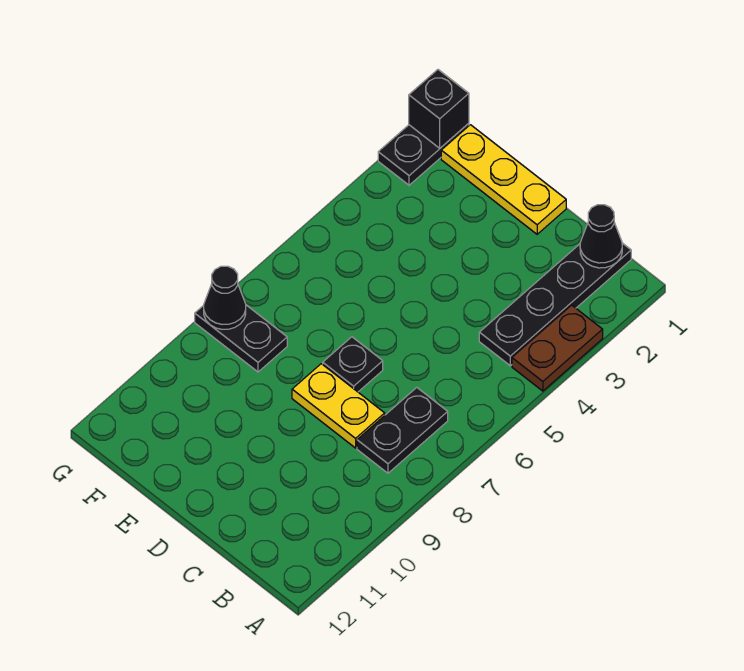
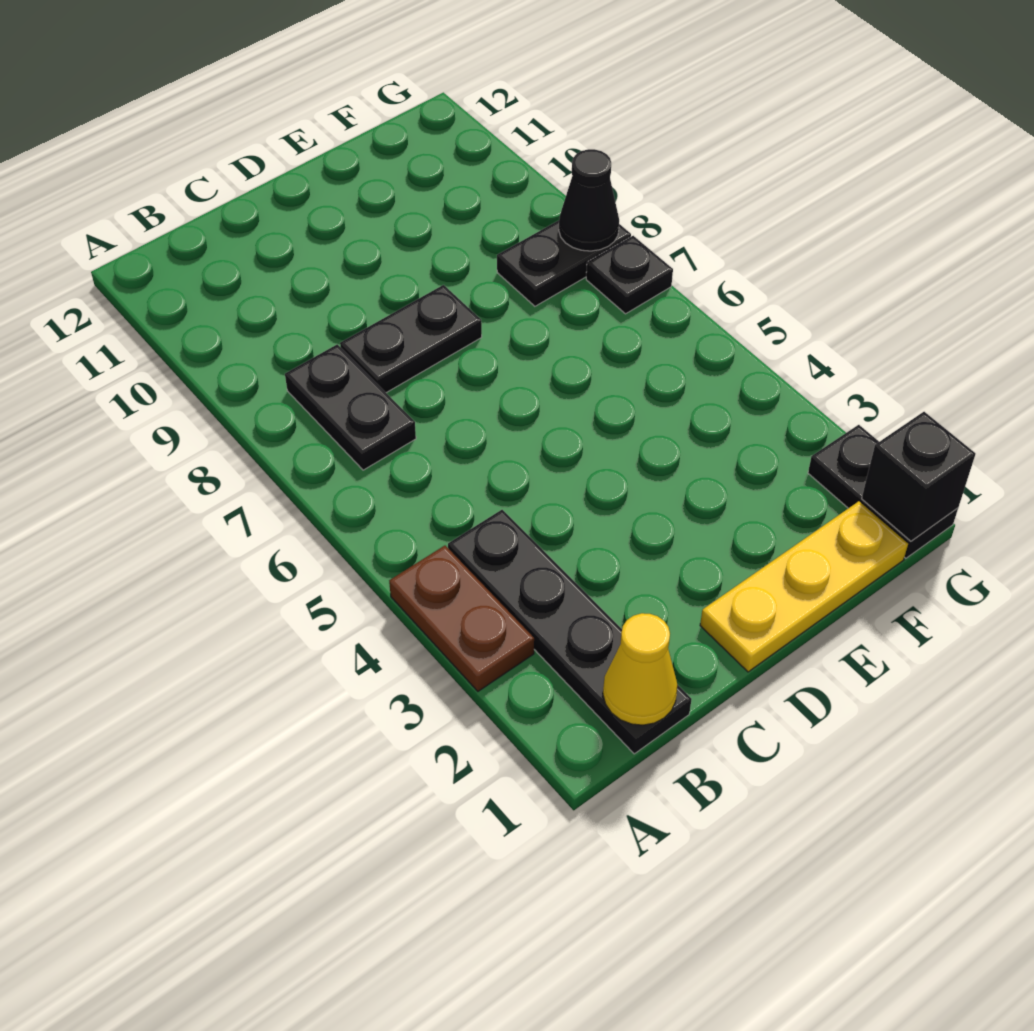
black cone B1 level 2 -> yellow cone B1 level 2
yellow plate C8:D8 level 1 -> black plate C8:D8 level 1
black plate D7 level 1 -> black plate G7 level 1

